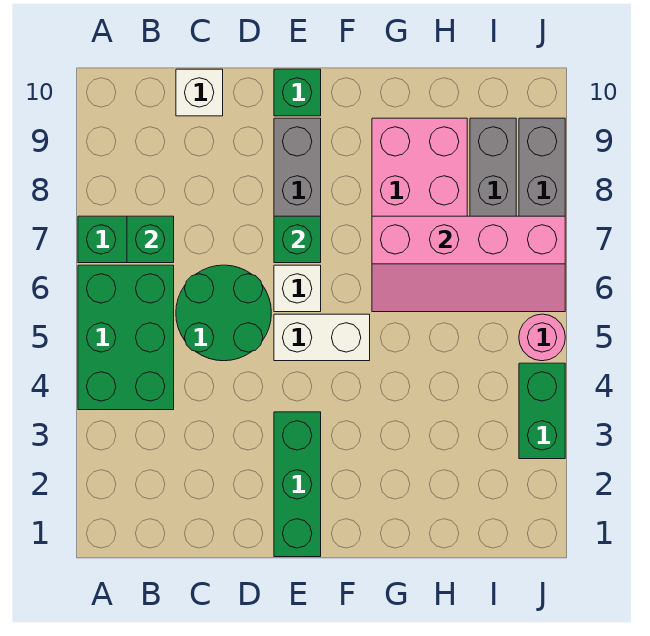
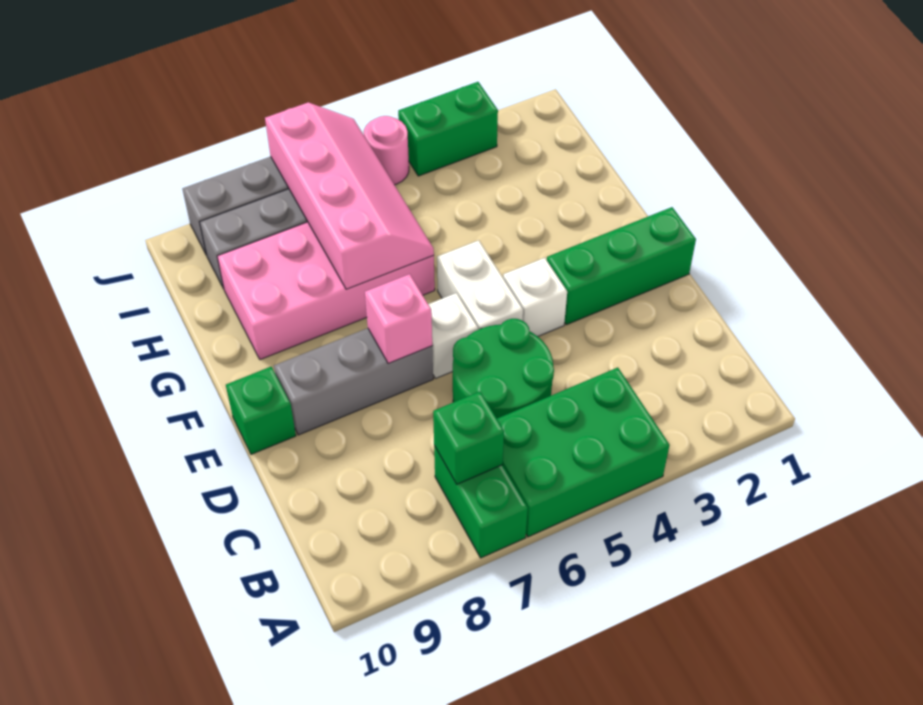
white brick C10 level 1 -> white brick E4 level 1
green brick E7 level 2 -> pink brick E7 level 2

